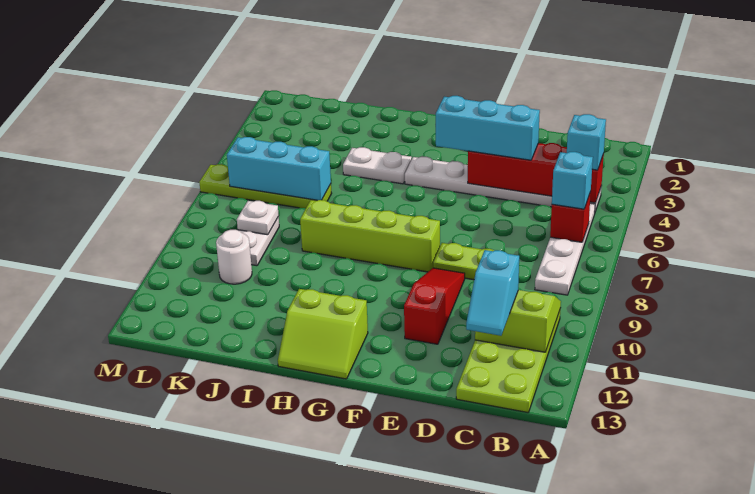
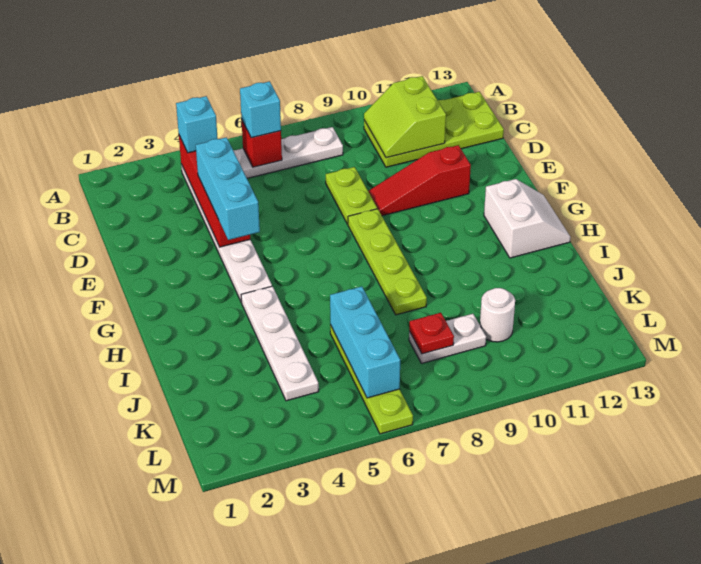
cyan slope C11:C12 level 3 top 11 -> none
lime brick F8:I8 level 1 -> lime plate F8:I8 level 1
lime slope G12:H13 level 1 top 12 -> white slope G12:H13 level 1 top 12
white plate H4:I4 level 1 -> white plate H4:K4 level 1
white plate K8 level 2 -> red plate K8 level 2

